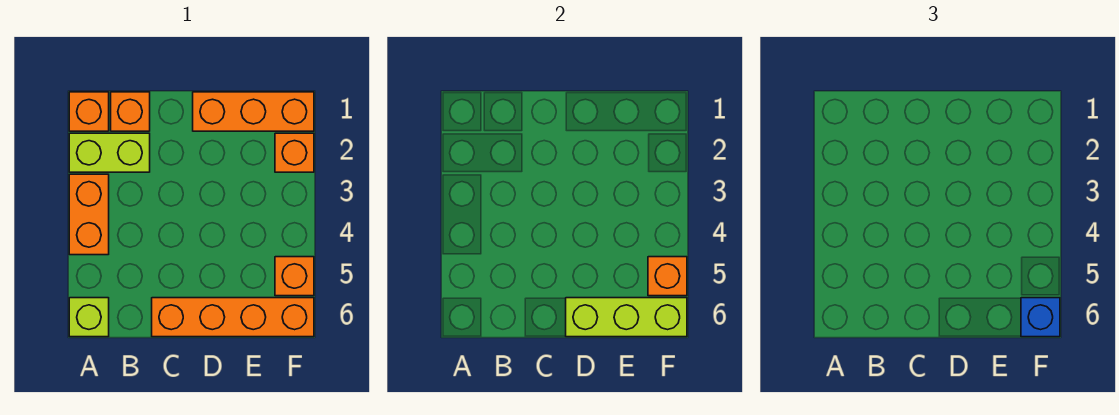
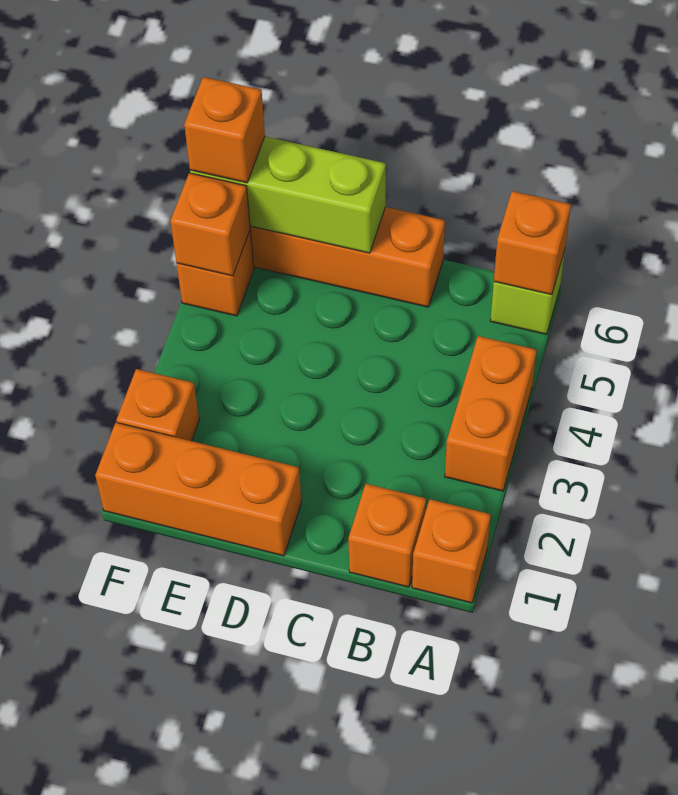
lime brick A2:B2 level 1 -> none
none -> orange brick A6 level 2
blue brick F6 level 3 -> orange brick F6 level 3

